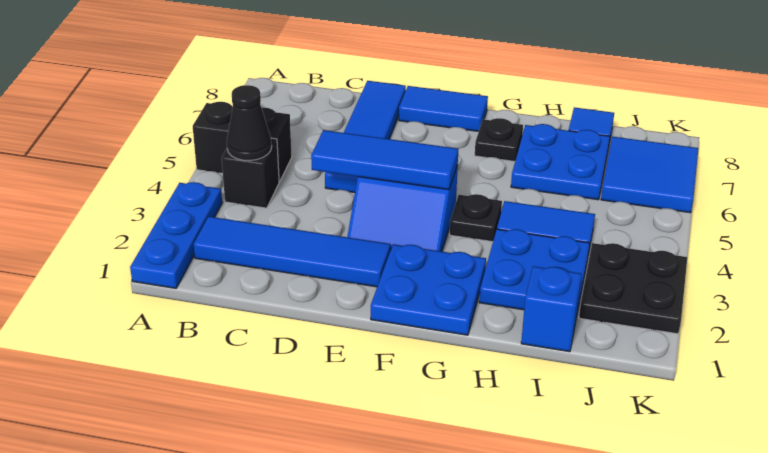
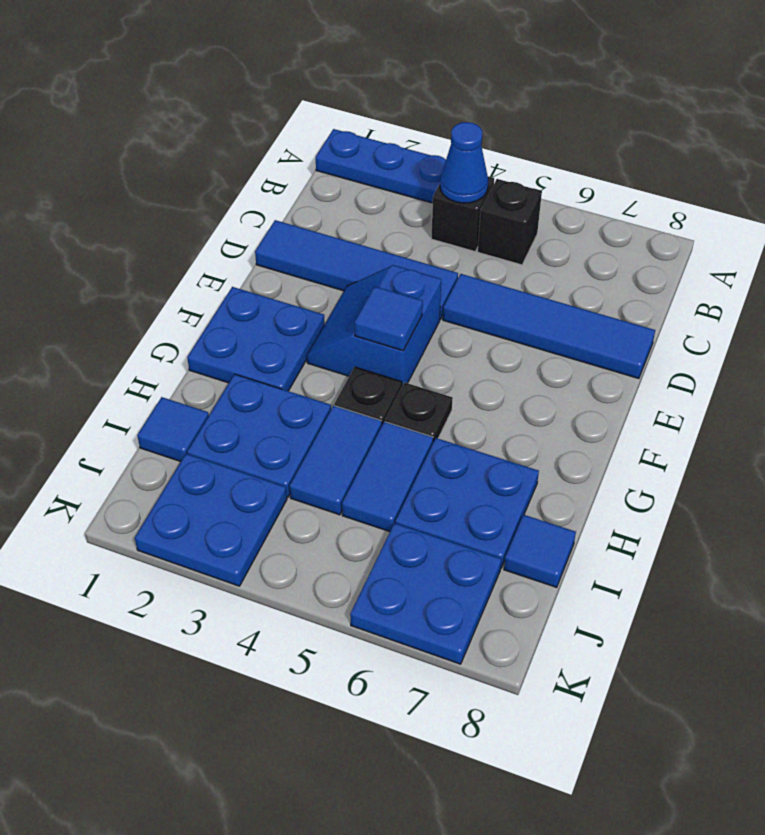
black brick A5:B5 level 1 -> black brick B5 level 1
blue tile B2:E2 level 1 -> blue tile D1:D4 level 1
black cone B4 level 2 -> blue cone B4 level 2
blue tile D4:F4 level 2 -> blue tile F4 level 2
blue tile E8:F8 level 1 -> blue tile H5:I5 level 1
black plate G7 level 1 -> black plate G5 level 1
blue brick I1 level 1 -> blue tile I1 level 1
black plate J2:K3 level 1 -> blue plate J2:K3 level 1
blue tile J6:K7 level 1 -> blue plate J6:K7 level 1

